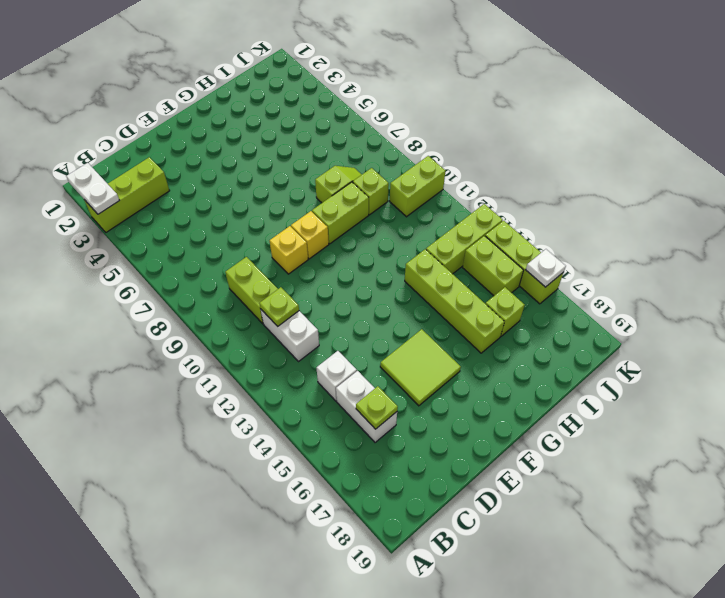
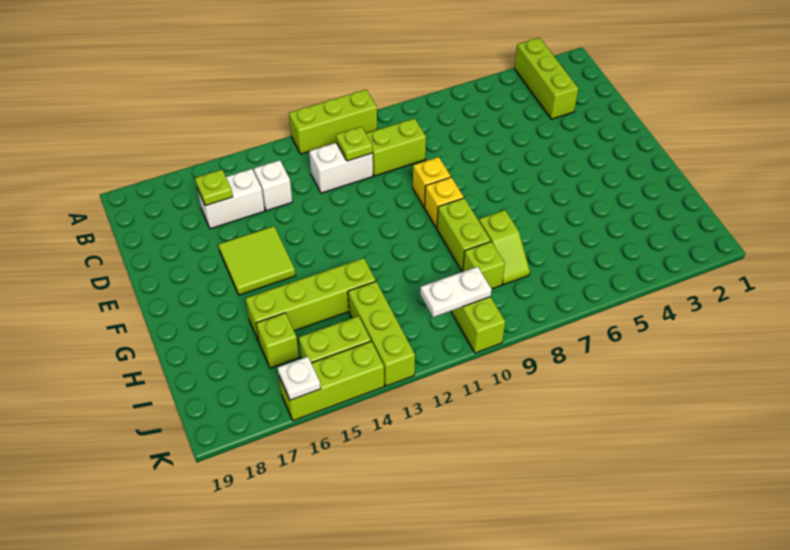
white plate A2:A3 level 2 -> white plate J10:J11 level 2
none -> lime brick A10:A12 level 1

